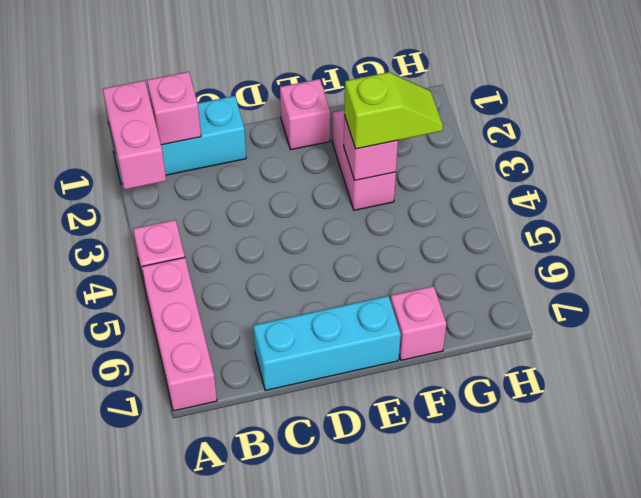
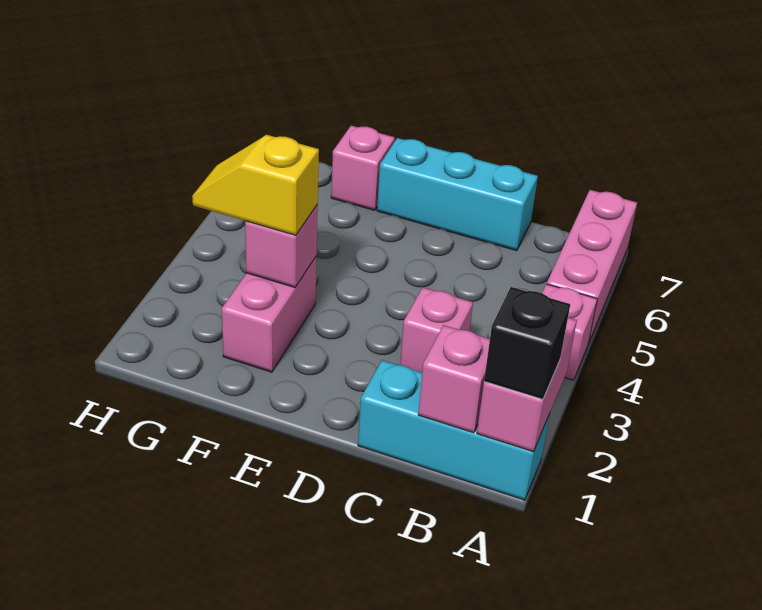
none -> black brick A1 level 3
pink brick E1 level 1 -> pink brick C3 level 1
lime slope F3:G3 level 3 top F -> yellow slope F3:G3 level 3 top F

